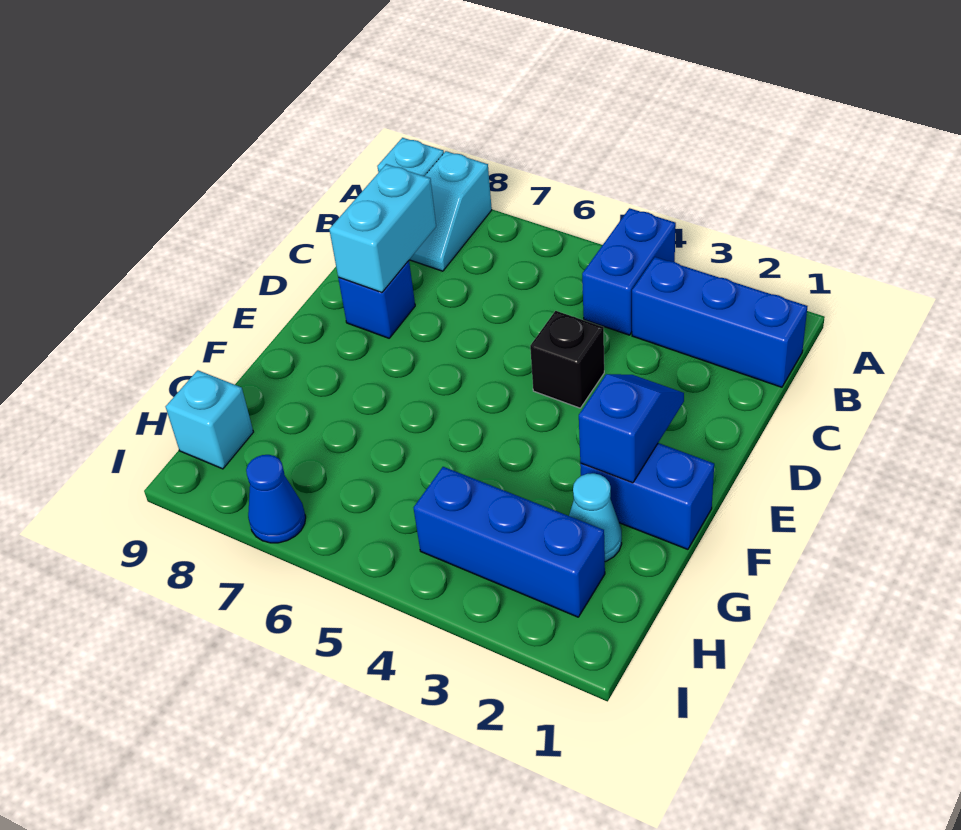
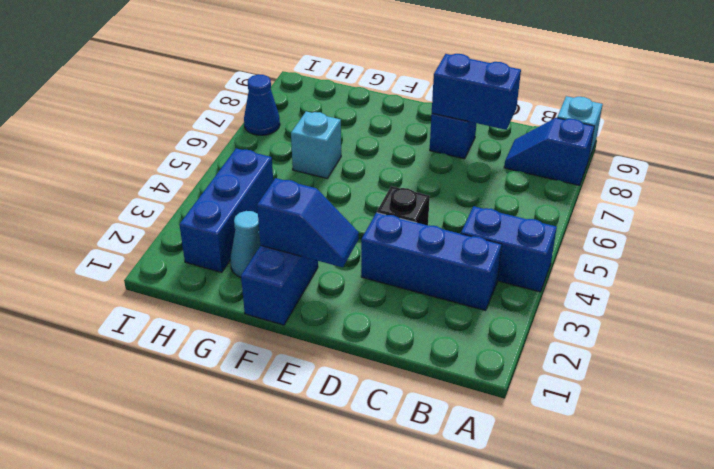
cyan slope A8:B8 level 1 top A -> blue slope A8:B8 level 1 top A
blue brick B1:B3 level 1 -> blue brick B3:D3 level 1
cyan brick C8:D8 level 2 -> blue brick C8:D8 level 2
cyan brick H9 level 1 -> cyan brick G6 level 1

